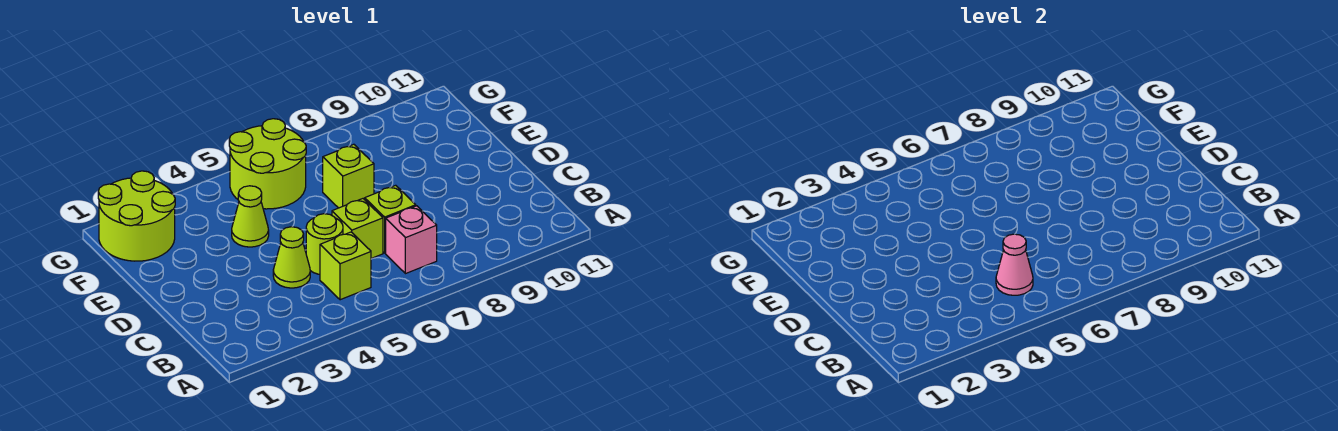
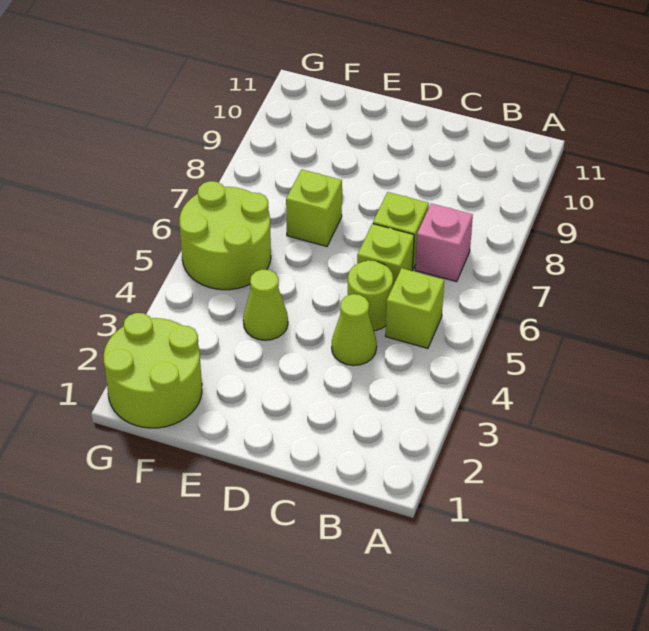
pink cone B5 level 2 -> none

